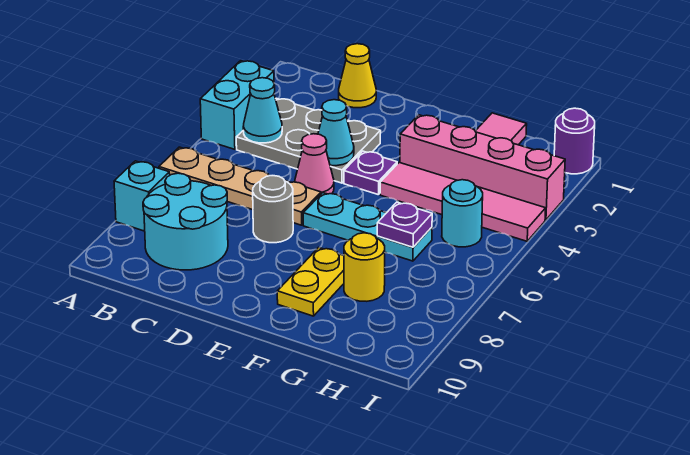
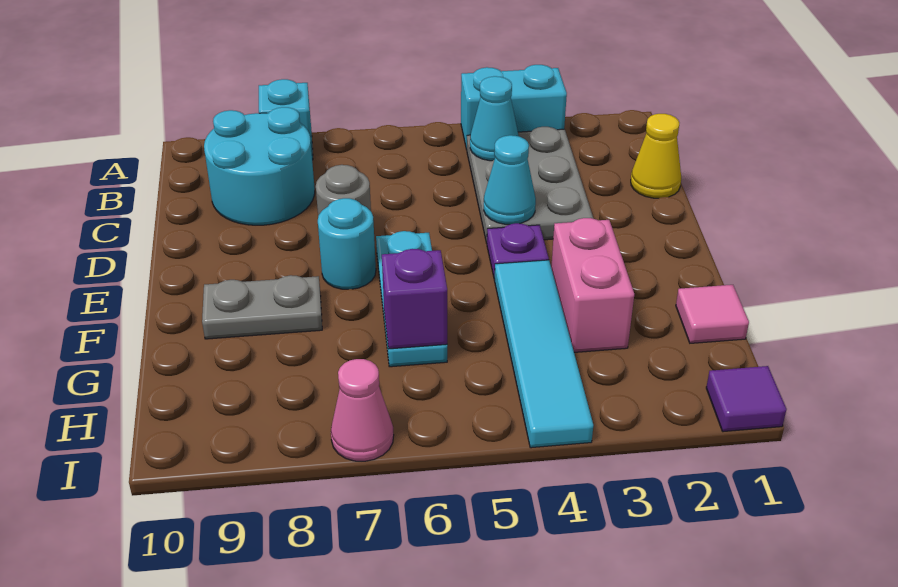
tan plate A6:D6 level 1 -> none
pink cone D5 level 1 -> pink cone I7 level 1
pink brick F3:I3 level 1 -> pink brick F3:G3 level 1
pink tile F4:I4 level 1 -> cyan tile F4:I4 level 1
yellow plate F8:F9 level 1 -> grey plate F8:F9 level 1
purple plate G6 level 2 -> purple brick G6 level 2
yellow round brick G8 level 1 -> none
cyan round brick H5 level 1 -> cyan round brick E7 level 1
purple round brick I1 level 1 -> purple tile I1 level 1

